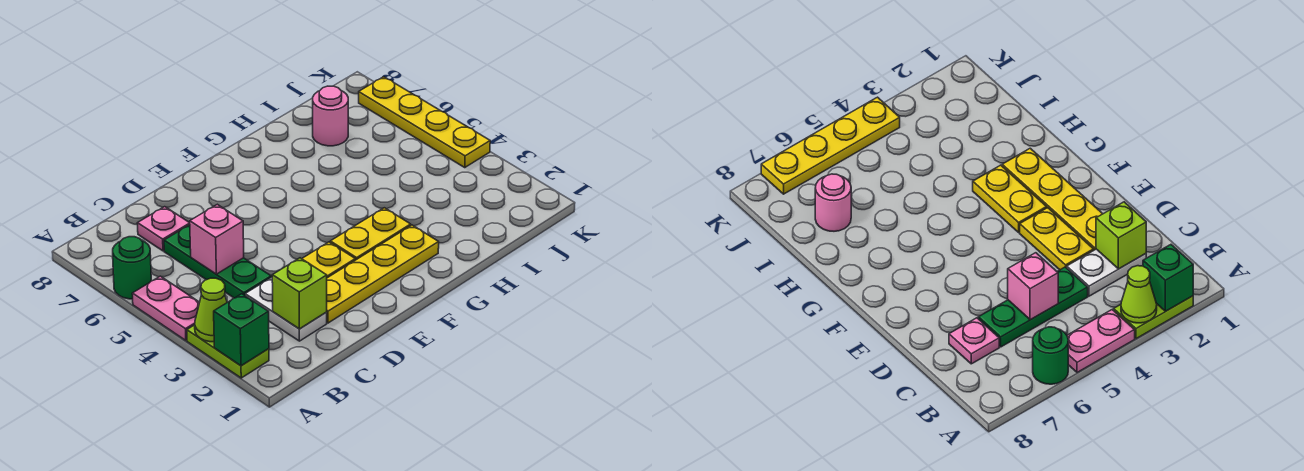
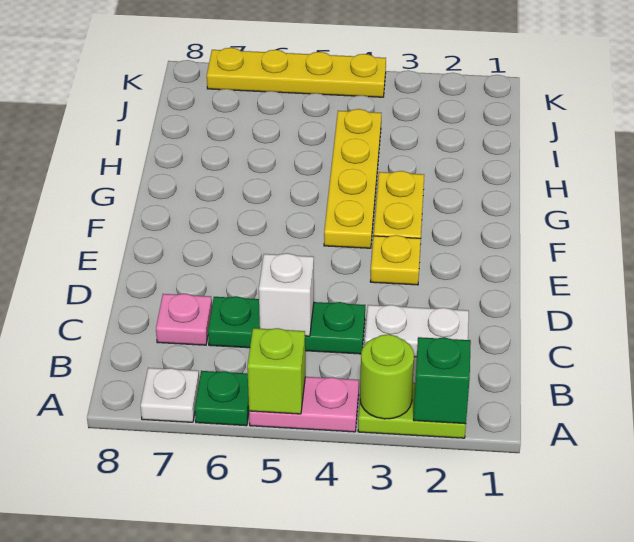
lime cone A3 level 2 -> lime round brick A3 level 2
green round brick A6 level 1 -> green plate A6 level 1
none -> white plate A7 level 1
lime brick C2 level 2 -> lime brick A5 level 2
pink brick C5 level 2 -> white brick C5 level 2
yellow plate D2:G2 level 1 -> yellow plate F4:I4 level 1
yellow plate D3:E3 level 1 -> yellow plate E3 level 1
pink round brick I7 level 1 -> none

